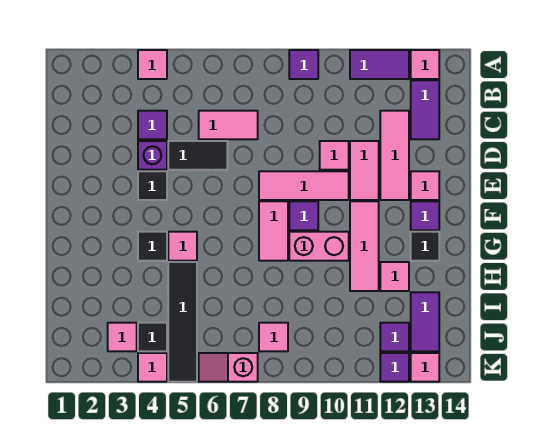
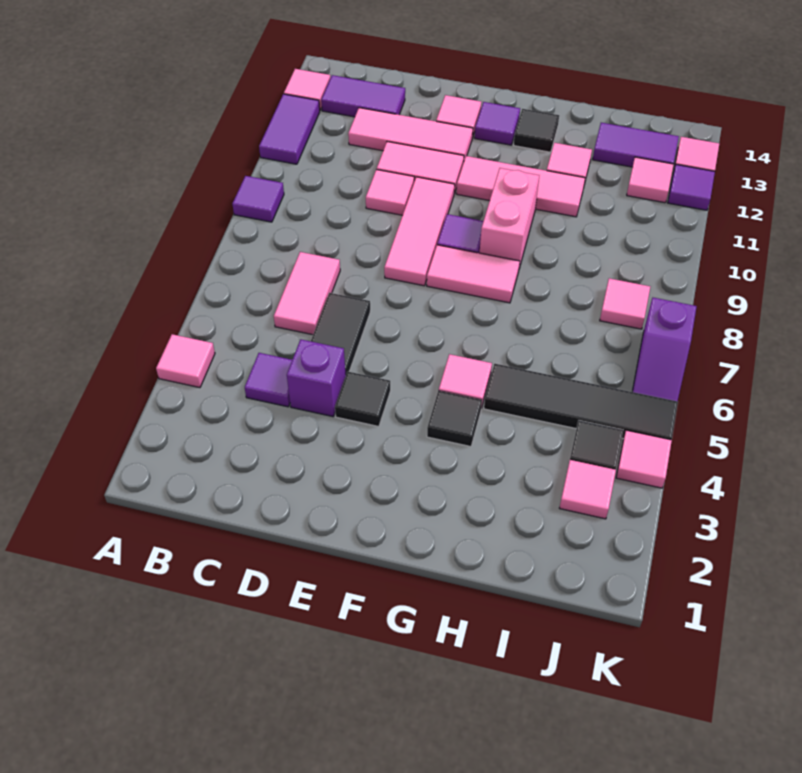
purple tile J12 level 1 -> pink tile J12 level 1
pink slope K6:K7 level 1 top 7 -> purple slope K6:K7 level 1 top 7

